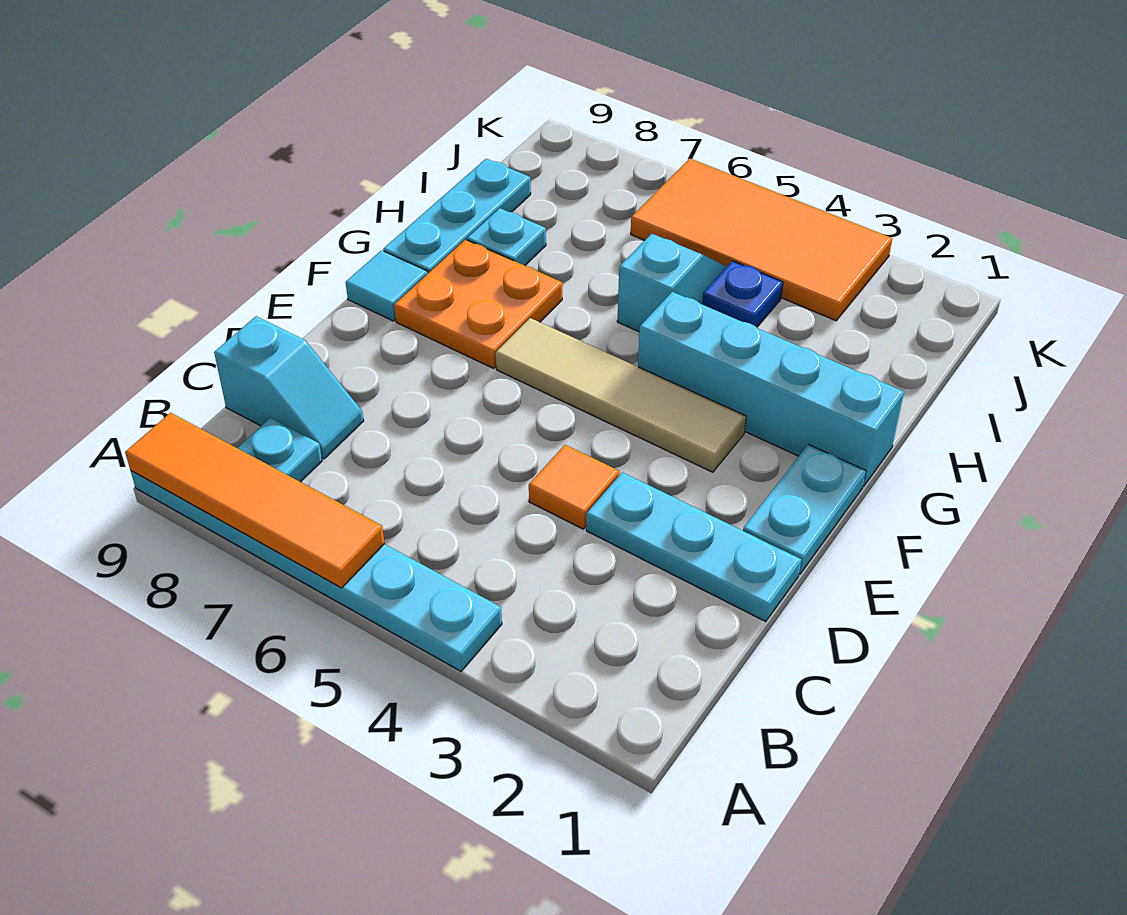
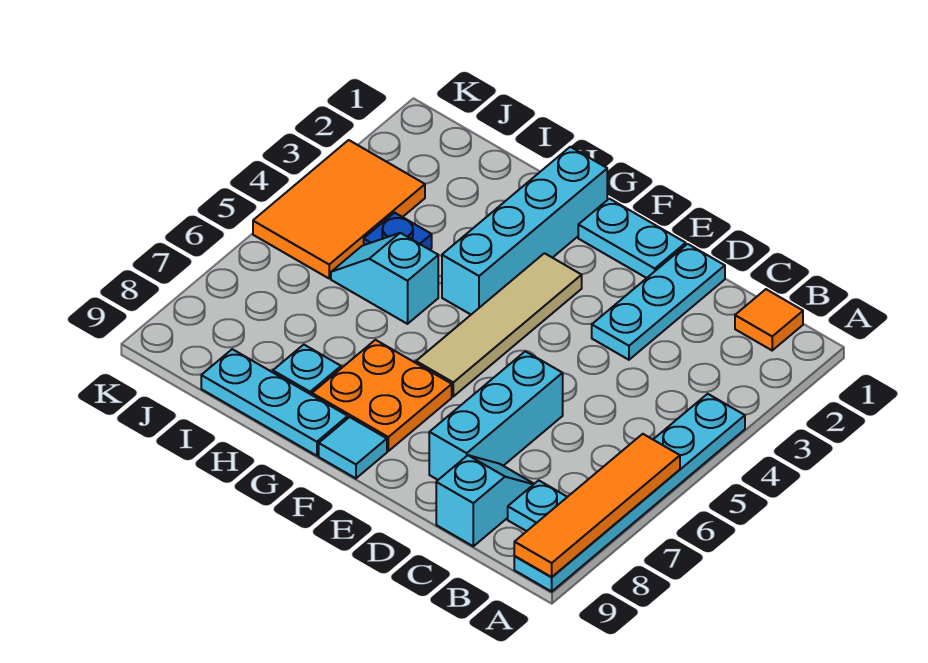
orange tile D4 level 1 -> orange tile B1 level 1
none -> cyan brick D6:D8 level 1
orange tile J3:K6 level 1 -> orange tile J3:K5 level 1

